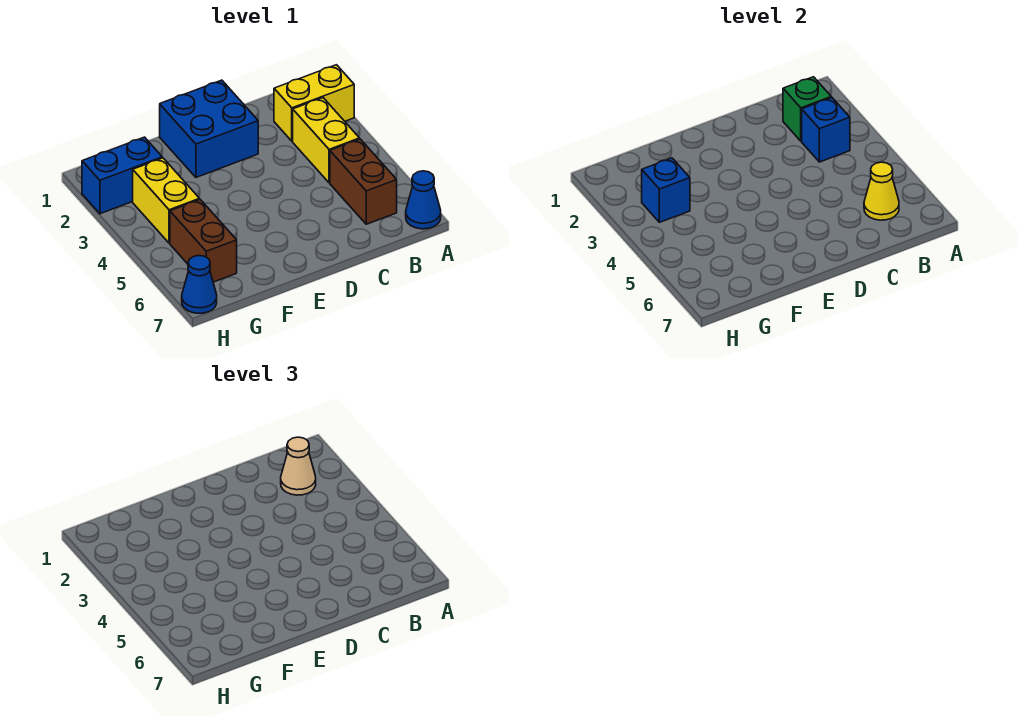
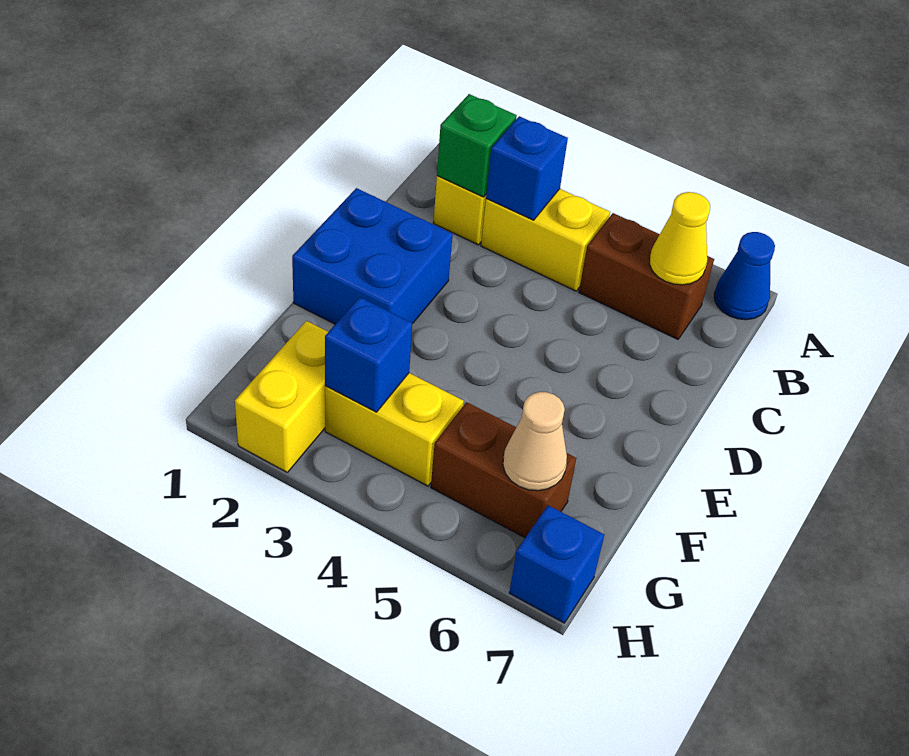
tan cone B2 level 3 -> tan cone G6 level 2
blue brick G2:H2 level 1 -> yellow brick G2:H2 level 1
blue cone H7 level 1 -> blue brick H7 level 1

